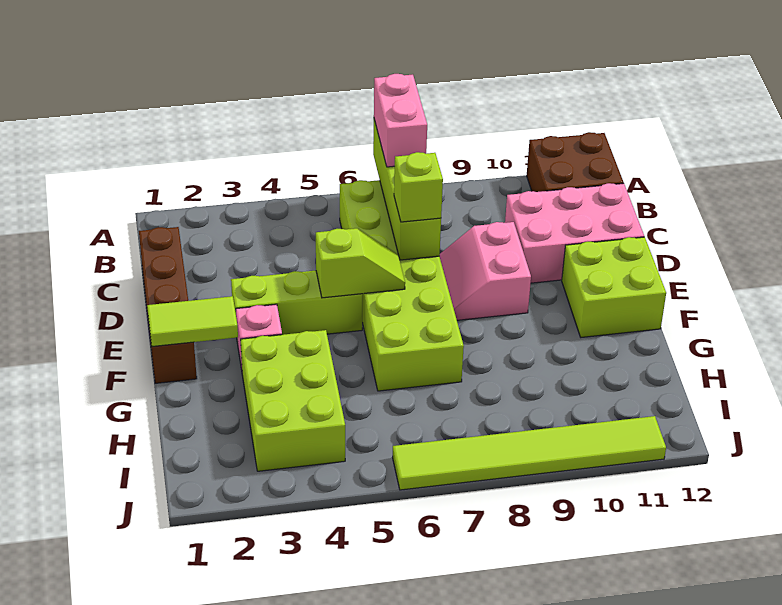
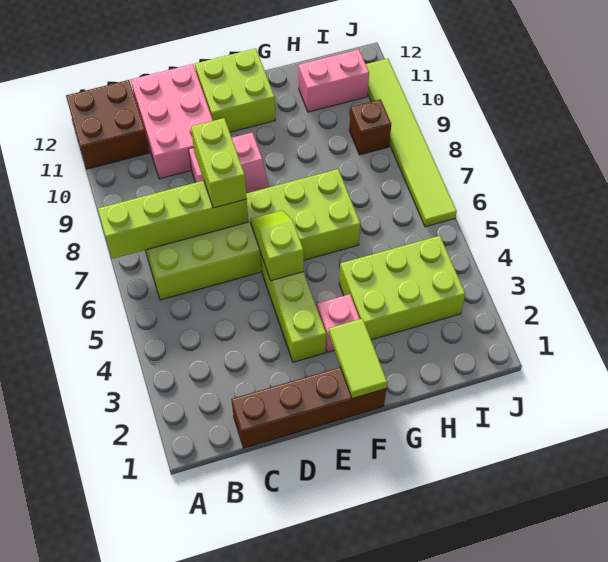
pink brick A7:B7 level 3 -> pink brick H11:I11 level 1
lime brick D7 level 3 -> lime brick D7:D8 level 3
none -> brown brick I9 level 1

